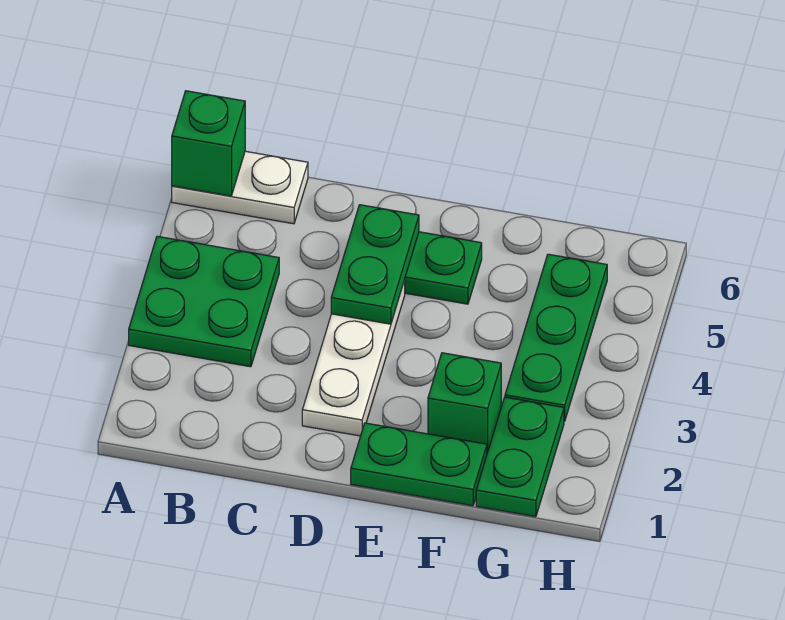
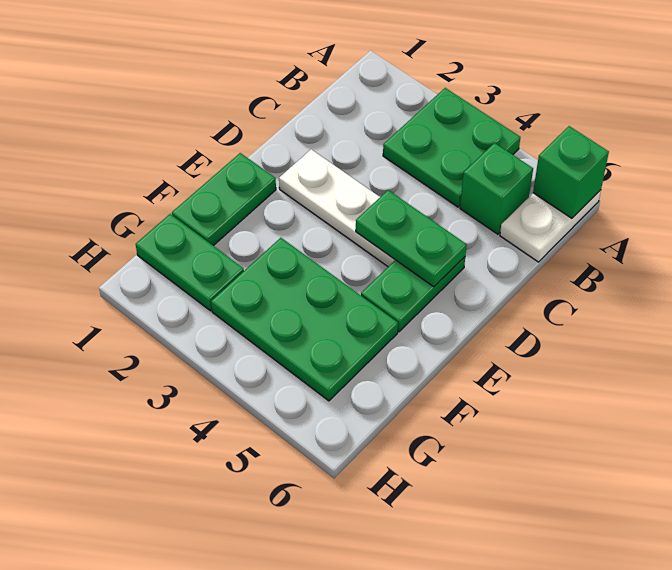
green brick F2 level 1 -> green brick B5 level 1
green plate G3:G5 level 1 -> green plate F3:G5 level 1

